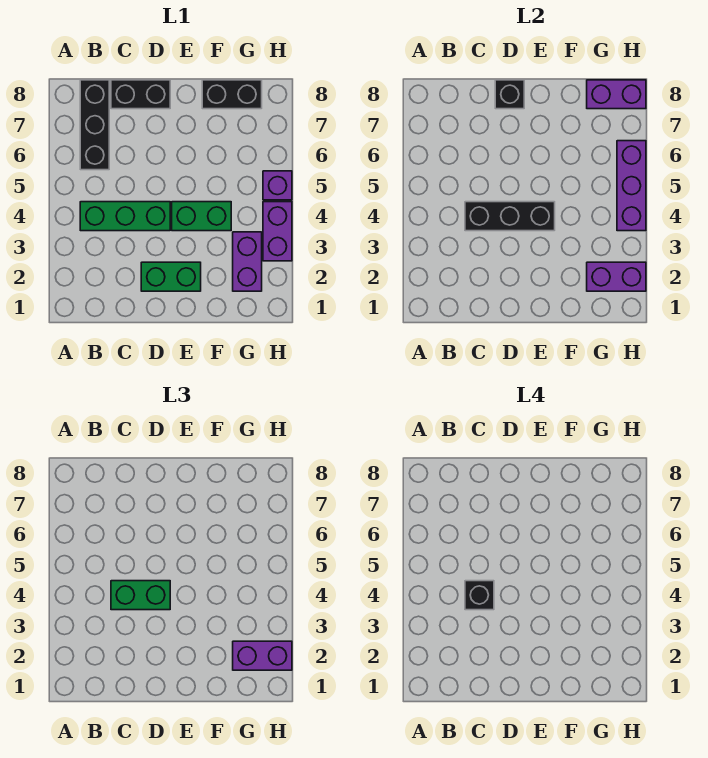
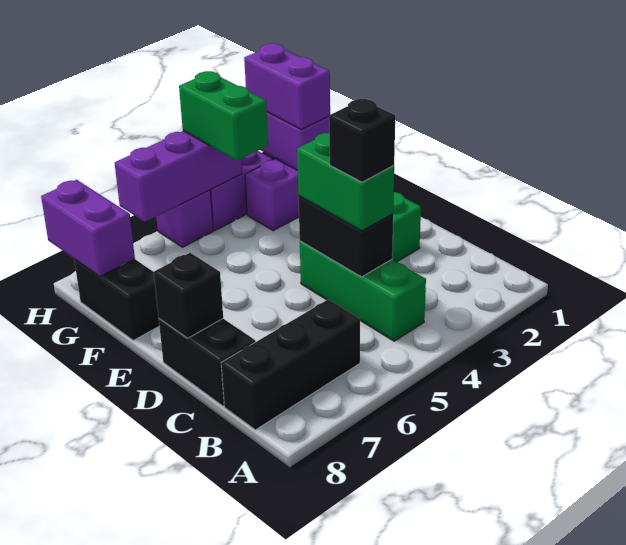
black brick C4:E4 level 2 -> black brick C4:D4 level 2
green brick E4:F4 level 1 -> green brick G4:H4 level 3

